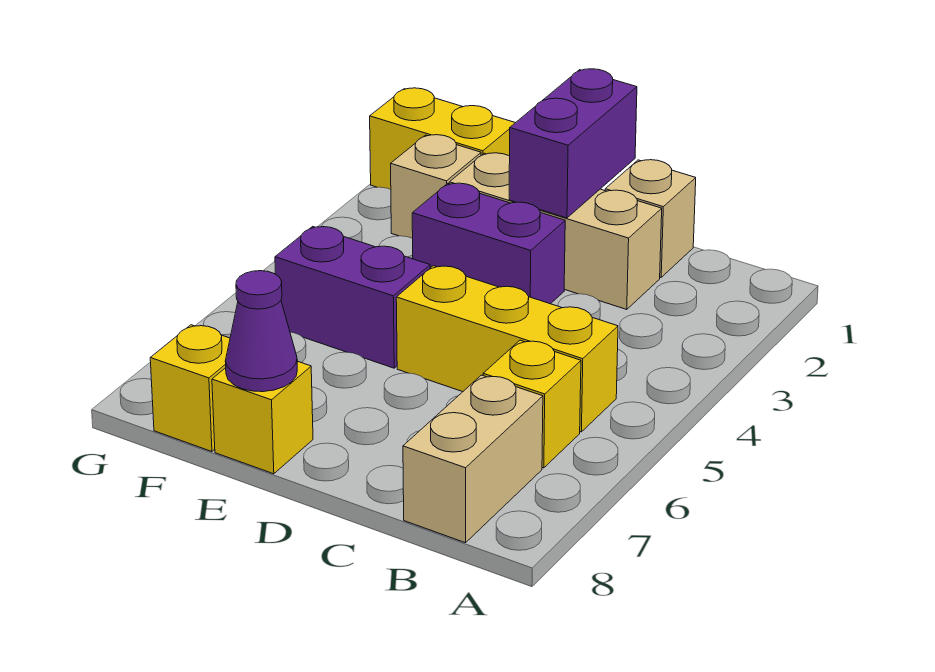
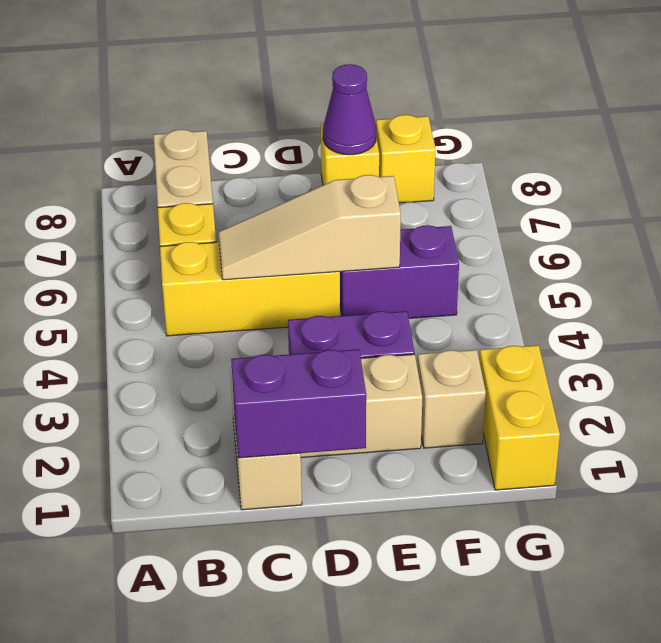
none -> tan slope C5:E5 level 2 top E
purple brick D1:D2 level 2 -> purple brick C1:D1 level 2
yellow brick F1:G1 level 1 -> yellow brick G1:G2 level 1

